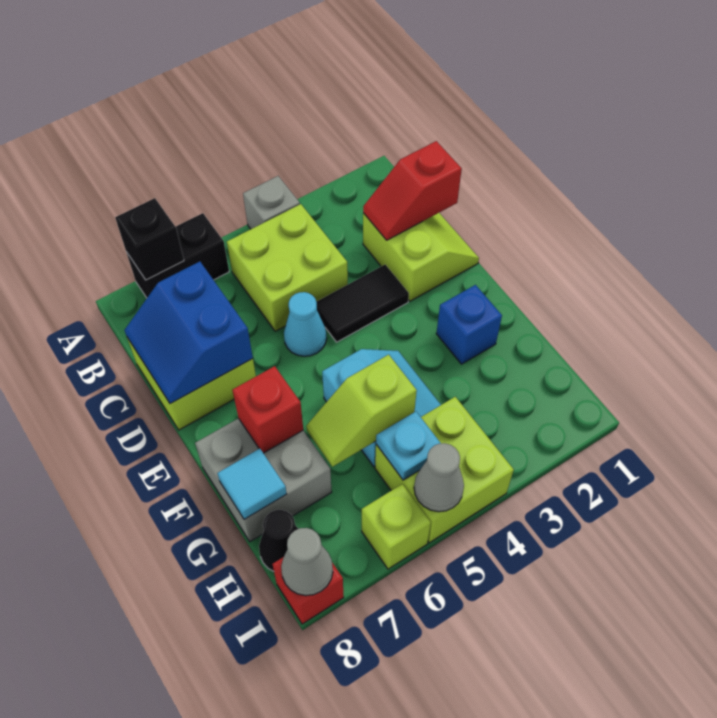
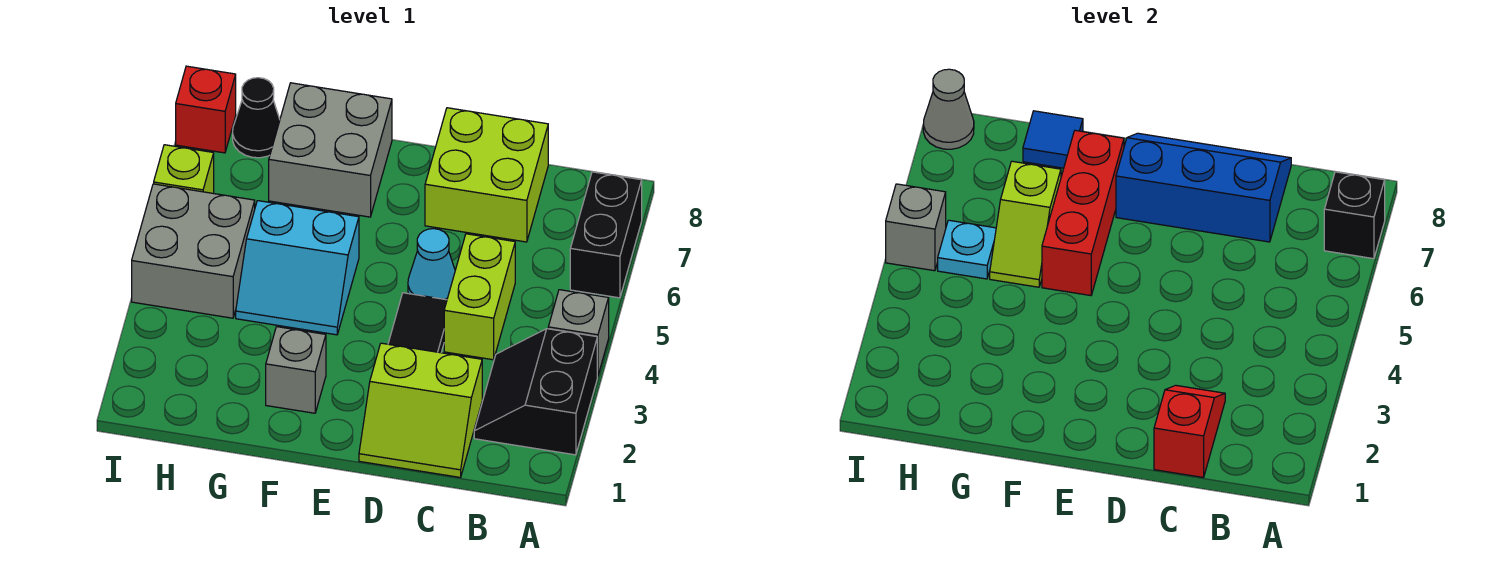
none -> black slope A2:B3 level 1 top A
lime brick B4:C5 level 1 -> lime brick C4:C5 level 1
blue slope C7:D8 level 2 top 7 -> blue slope C7:E8 level 2 top 7
blue brick F2 level 1 -> grey brick F2 level 1
red brick F7 level 2 -> red brick F5:F7 level 2
lime slope G5:G6 level 2 top 5 -> lime slope G5:G6 level 2 top 6
cyan tile G8 level 2 -> blue tile G8 level 2
lime brick H4:I5 level 1 -> grey brick H4:I5 level 1
grey cone I5 level 2 -> grey brick I5 level 2

